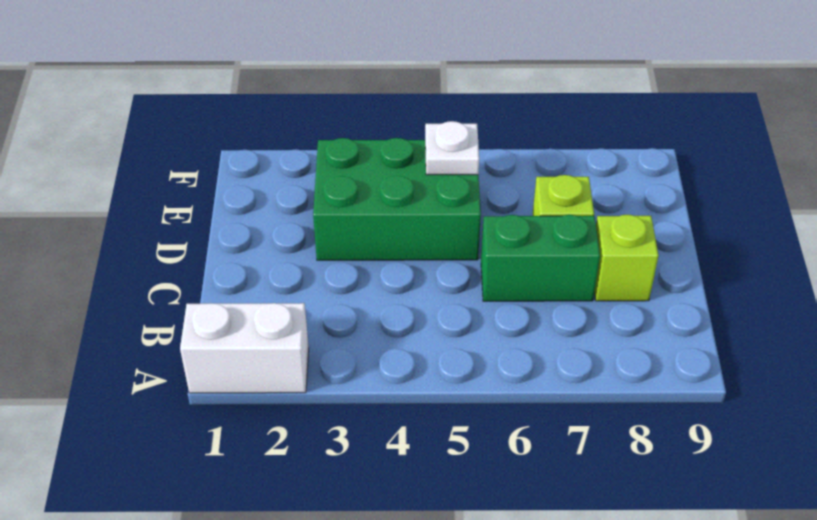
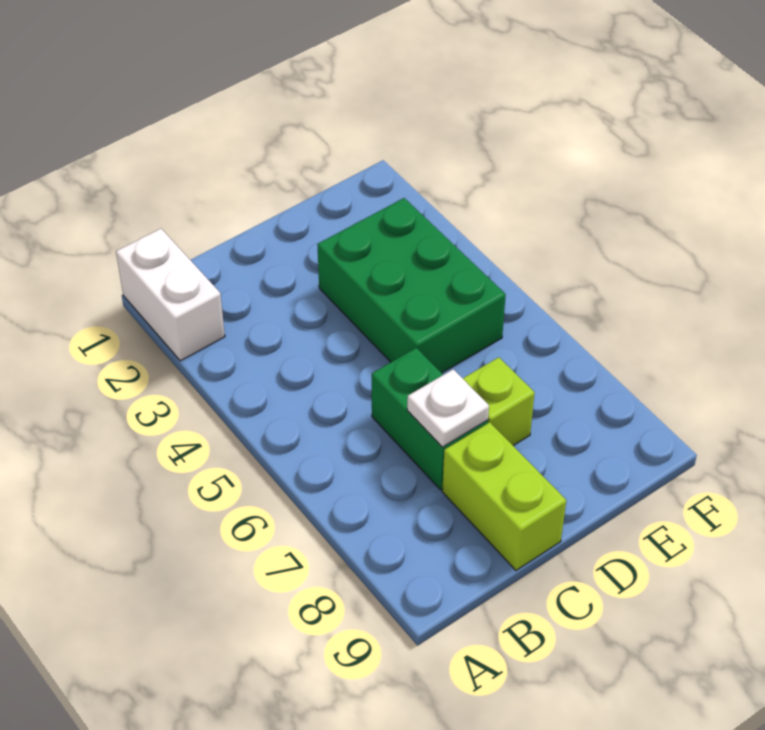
lime brick C8 level 1 -> lime brick C8:C9 level 1
white plate E5 level 2 -> white plate C7 level 2

